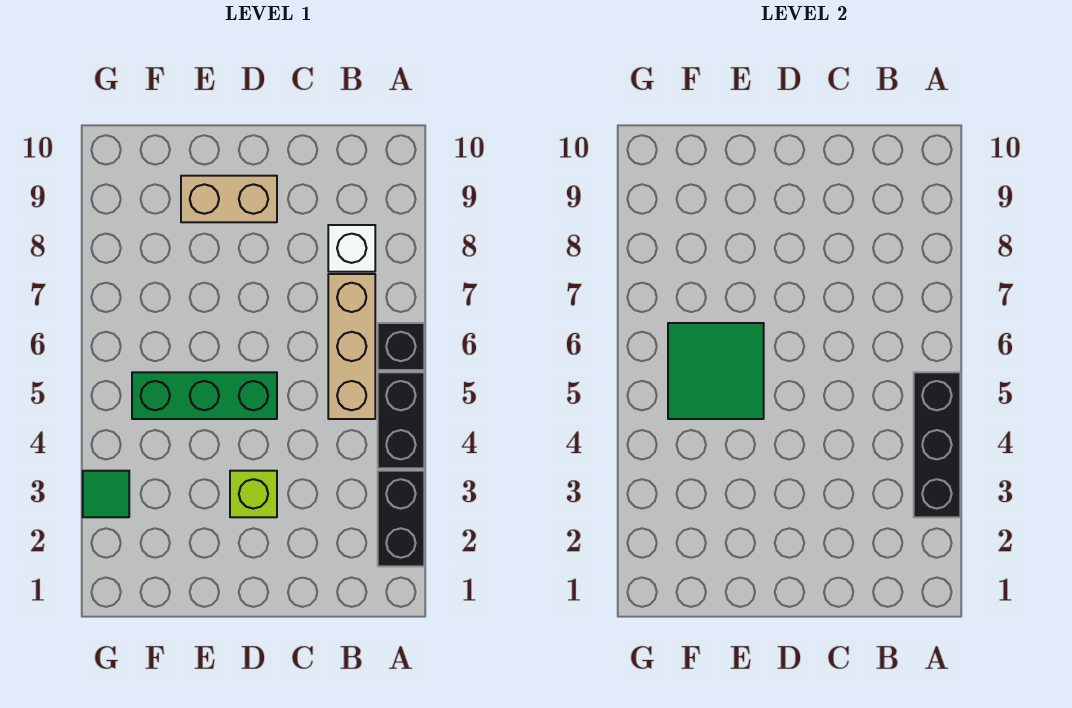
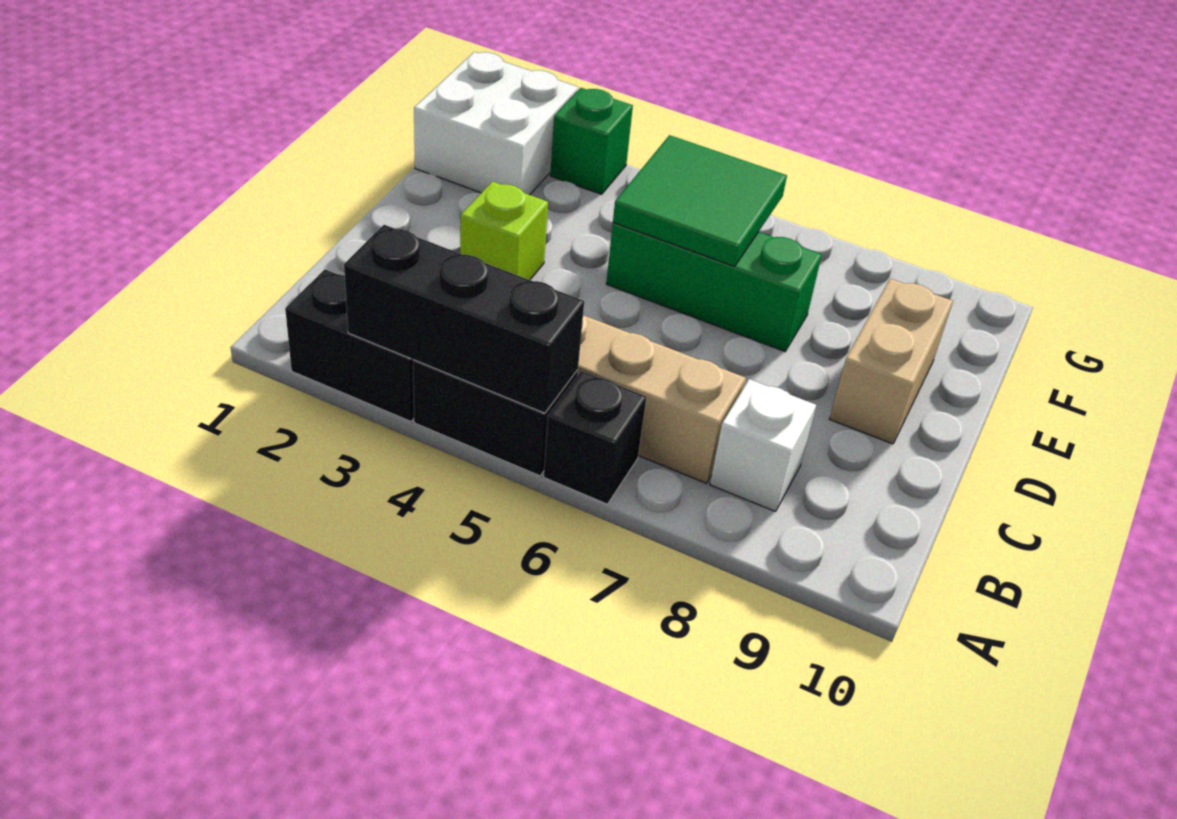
green brick D5:F5 level 1 -> green brick E5:E7 level 1
none -> white brick F1:G2 level 1
green tile G3 level 1 -> green brick G3 level 1

